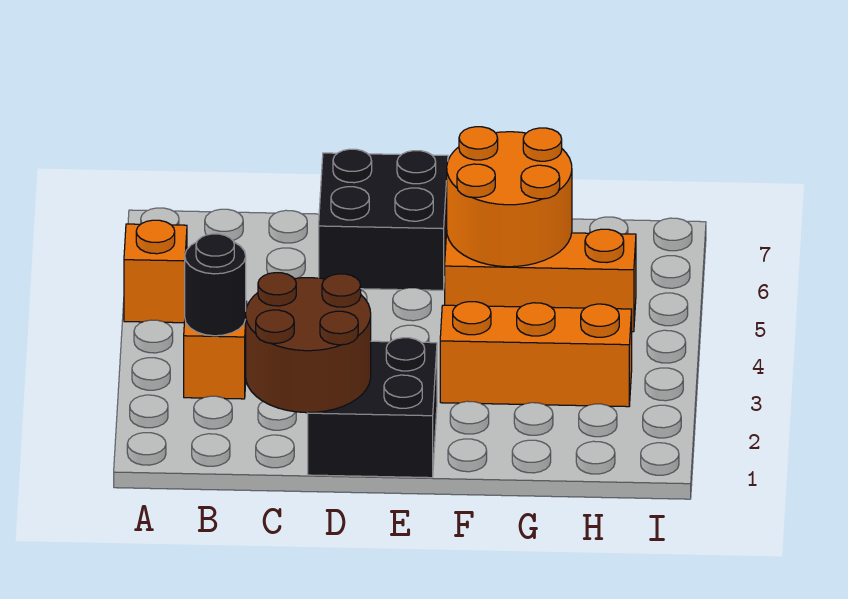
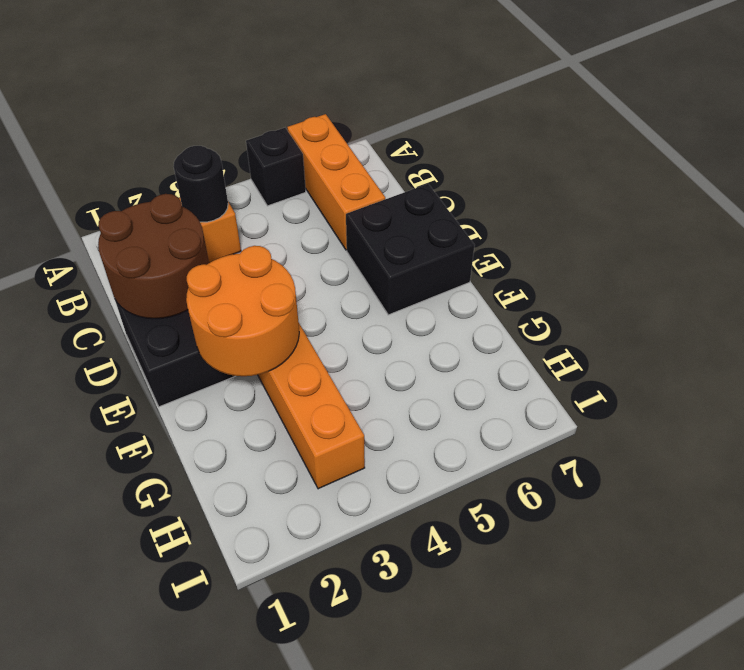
orange brick A5 level 1 -> black brick A5 level 1
orange brick F5:H5 level 1 -> orange brick A6:C6 level 1
orange round brick F5:G6 level 2 -> orange round brick E2:F3 level 2

